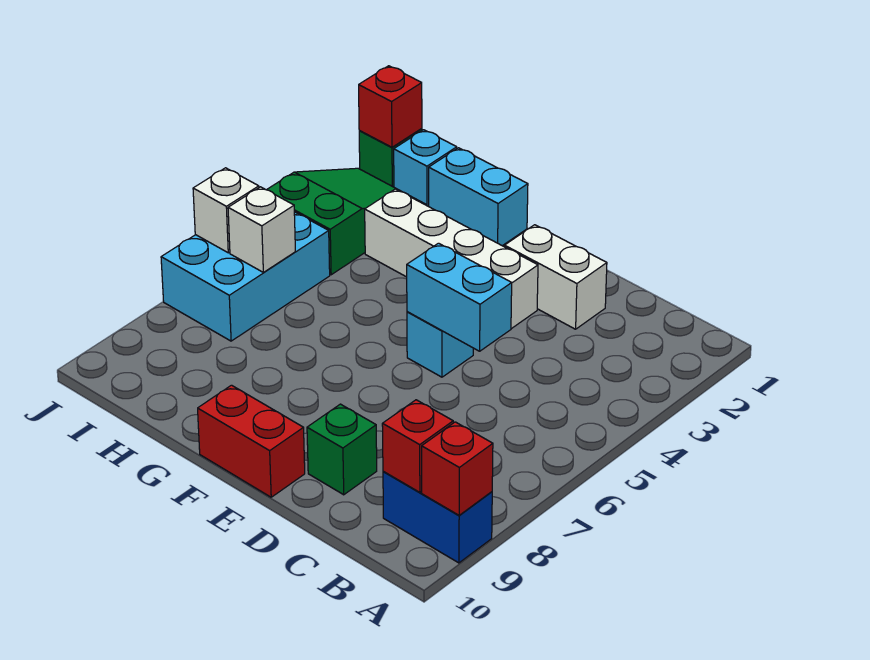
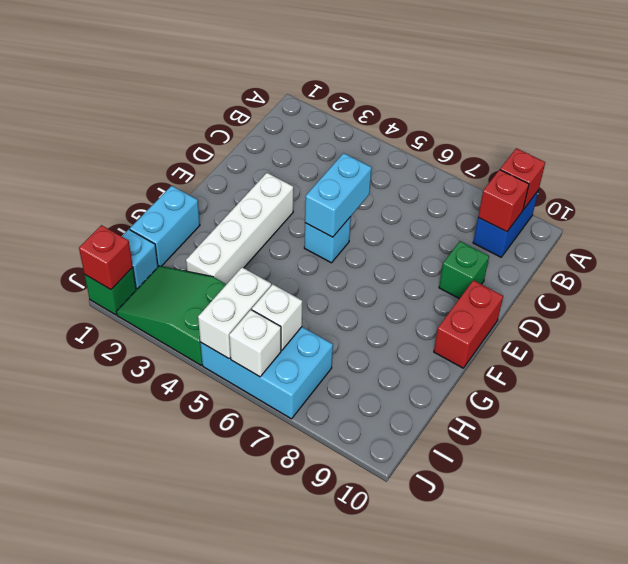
white brick D2:E2 level 1 -> white brick I5:J5 level 2

